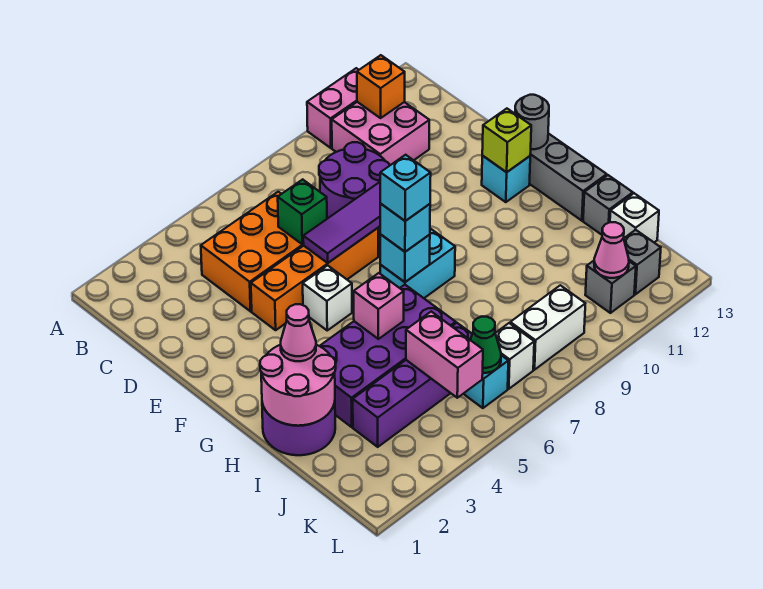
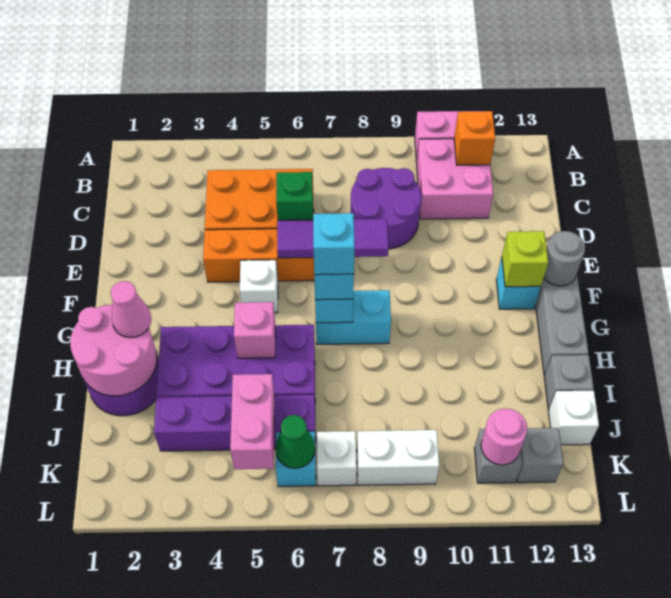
pink cone K11 level 2 -> pink round brick K11 level 2

